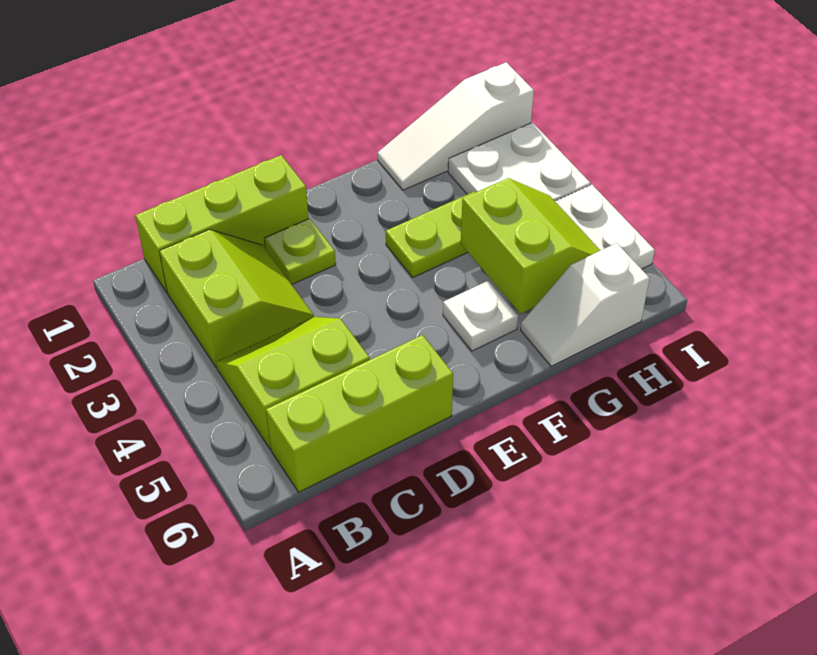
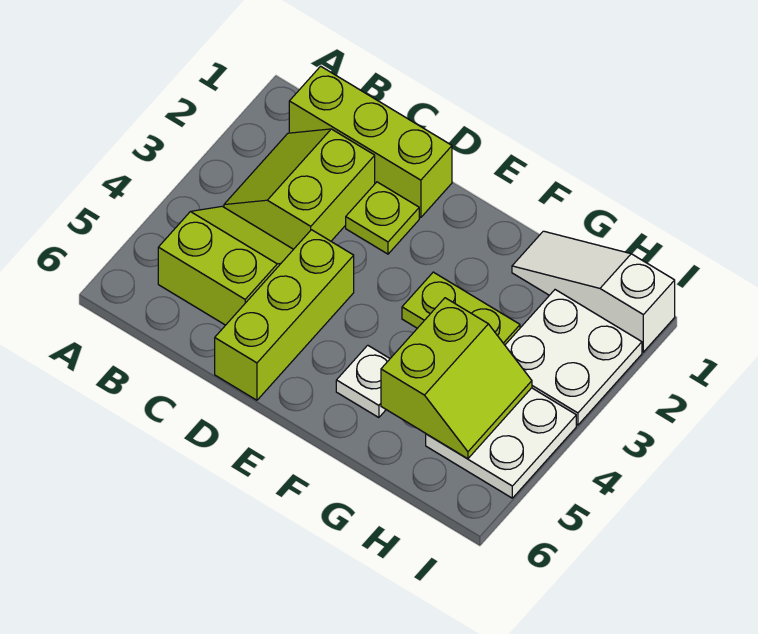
lime slope B2:C3 level 1 top B -> lime slope B2:C3 level 1 top C
lime brick B6:D6 level 1 -> lime brick D4:D6 level 1
white slope G6:H6 level 1 top H -> none

